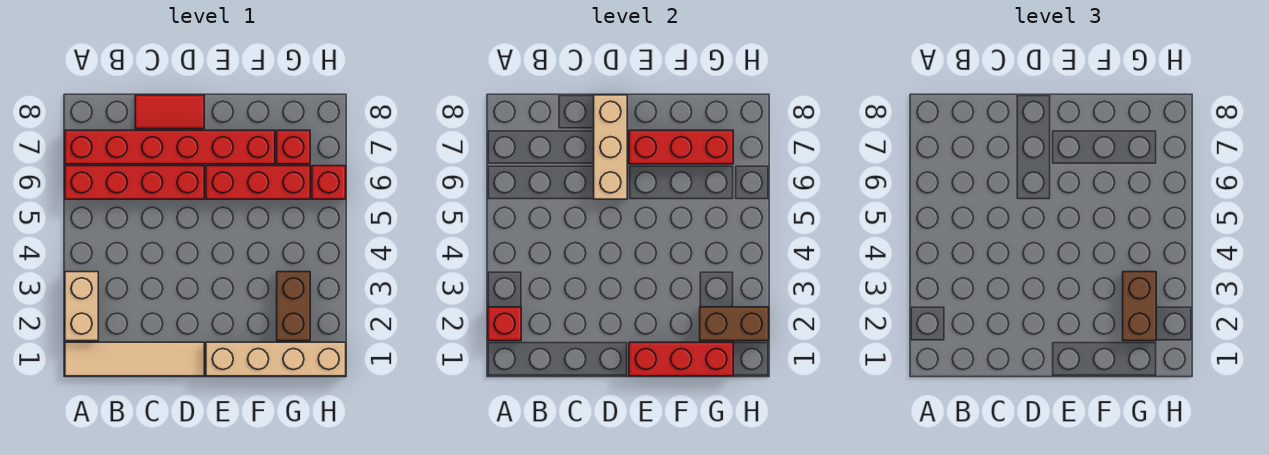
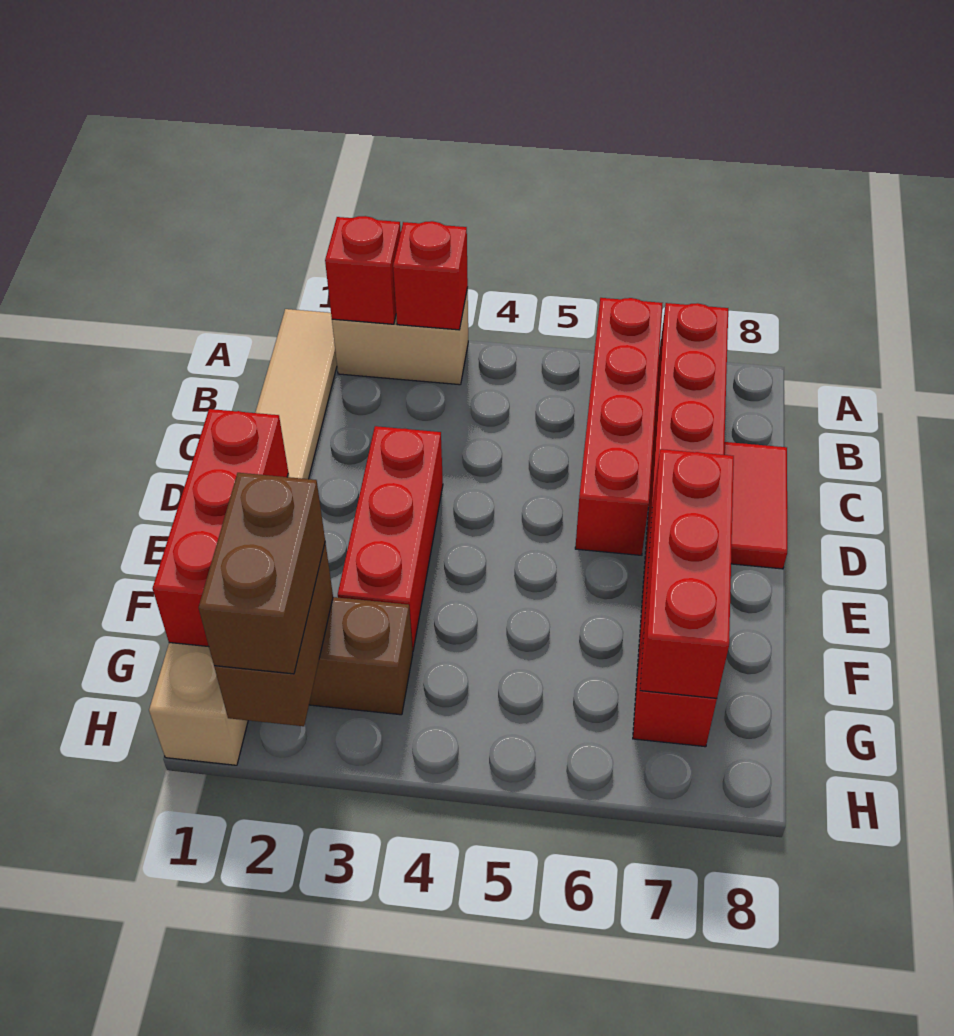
tan brick D6:D8 level 2 -> none
red brick E6:G6 level 1 -> red brick D3:F3 level 1
brown brick G2:G3 level 3 -> brown brick G2:H2 level 3
red brick H6 level 1 -> red brick A3 level 2

